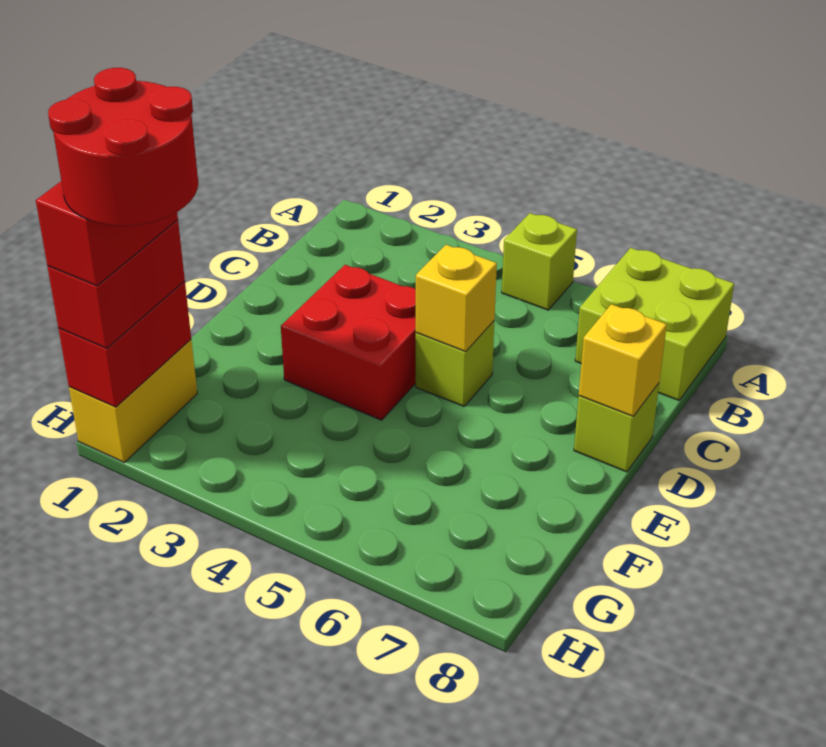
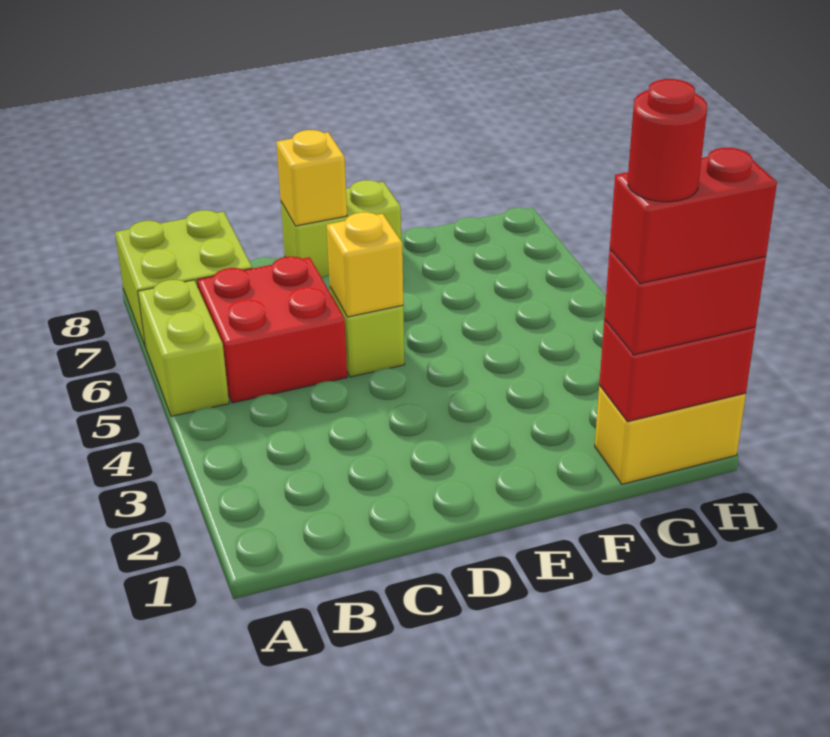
lime brick A5 level 1 -> lime brick A5:A6 level 1
red brick D3:E4 level 1 -> red brick B5:C6 level 1
lime brick D8 level 1 -> lime brick D8:E8 level 1
red round brick G1:H2 level 5 -> red round brick G1 level 5

